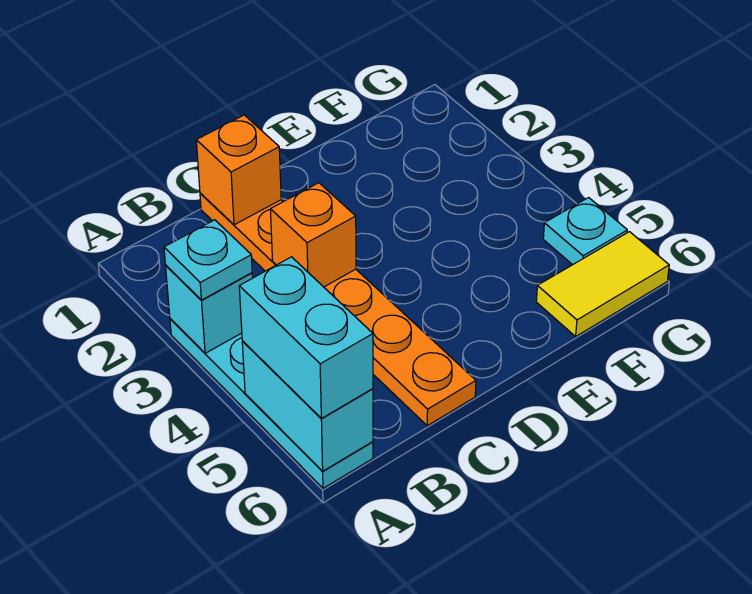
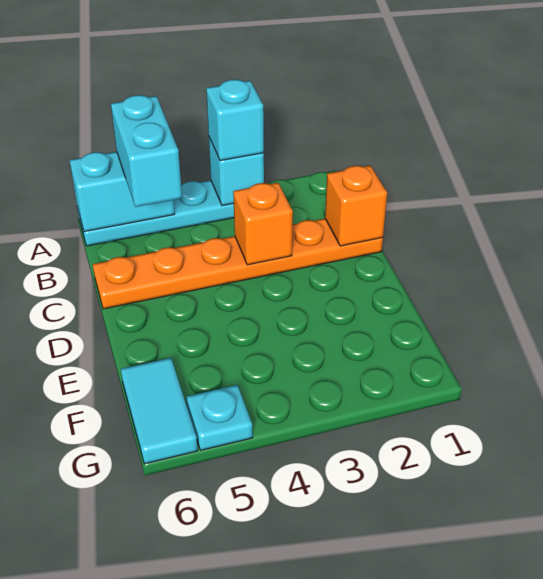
cyan plate A3 level 3 -> cyan brick A3 level 3
cyan brick A5:A6 level 3 -> cyan brick A5:B5 level 3
yellow tile F6:G6 level 1 -> cyan tile F6:G6 level 1

